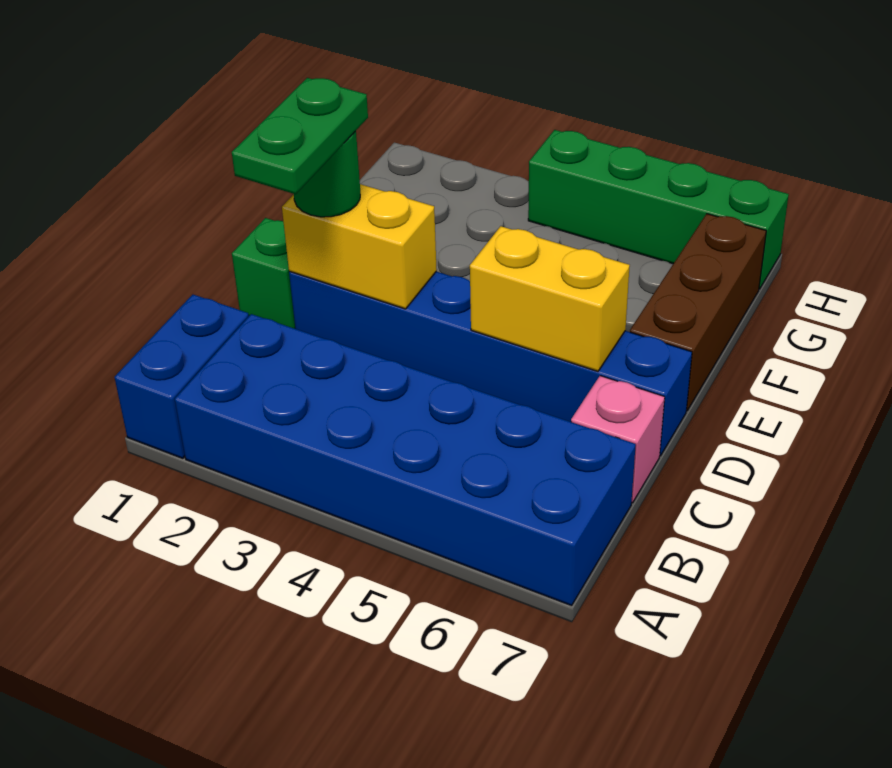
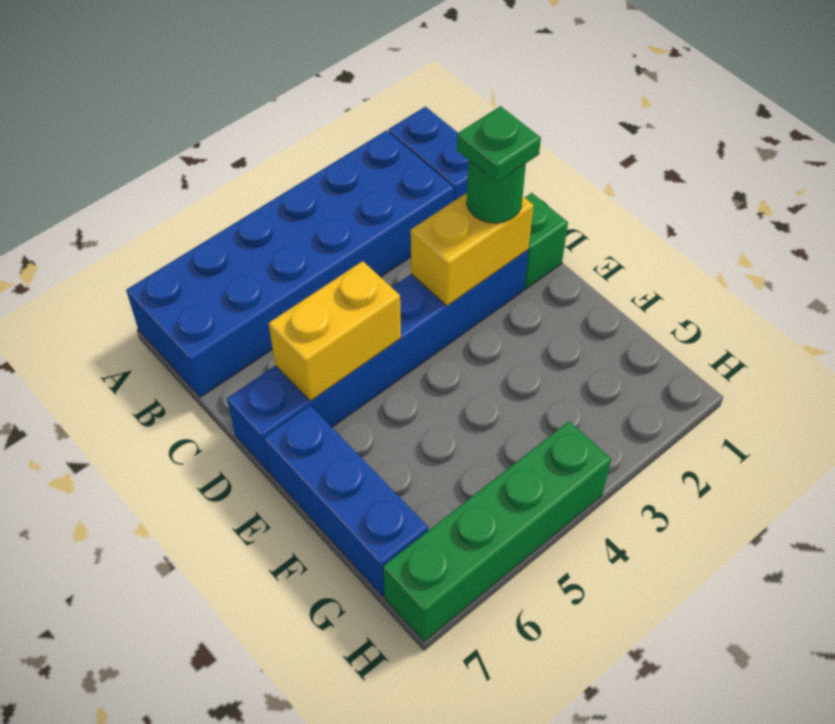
green plate C2:D2 level 4 -> green plate D2 level 4
pink brick C7 level 1 -> none
brown brick E7:G7 level 1 -> blue brick E7:G7 level 1

